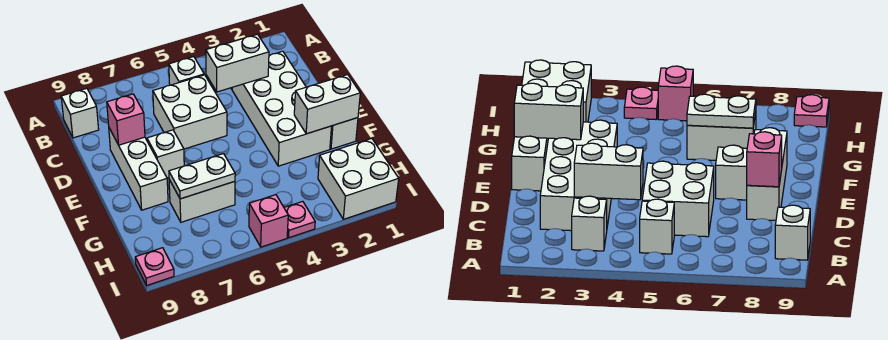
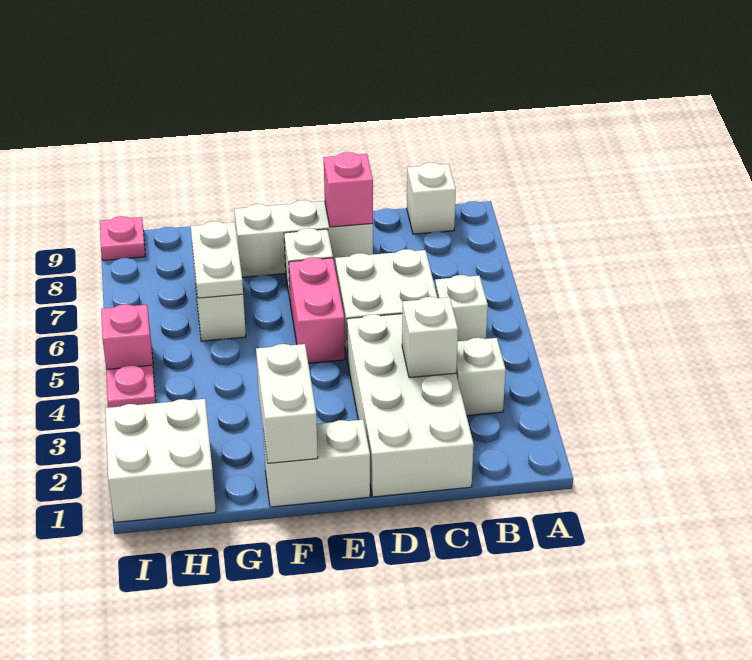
white brick C2:F3 level 1 -> white brick C1:D4 level 1
white brick C3:C4 level 2 -> white brick C3 level 2
none -> pink brick E5:E6 level 1

